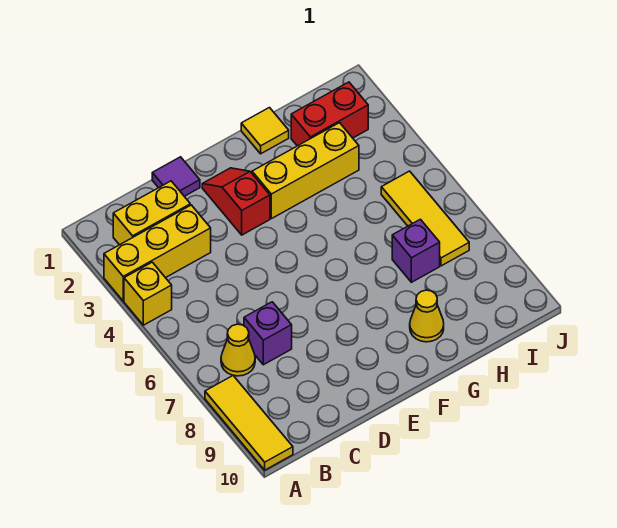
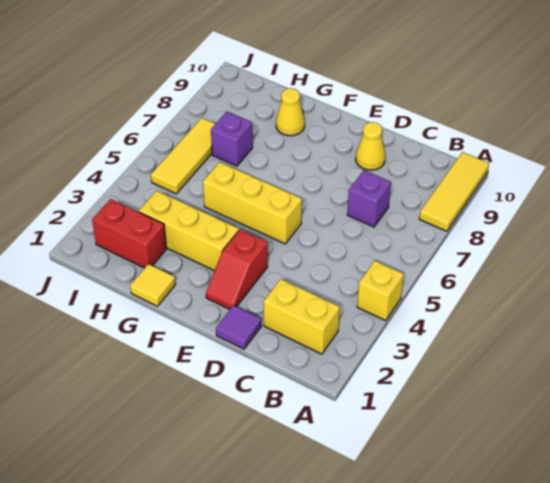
yellow brick A3:C3 level 1 -> yellow brick E5:G5 level 1
yellow cone B7 level 1 -> yellow cone D9 level 1

